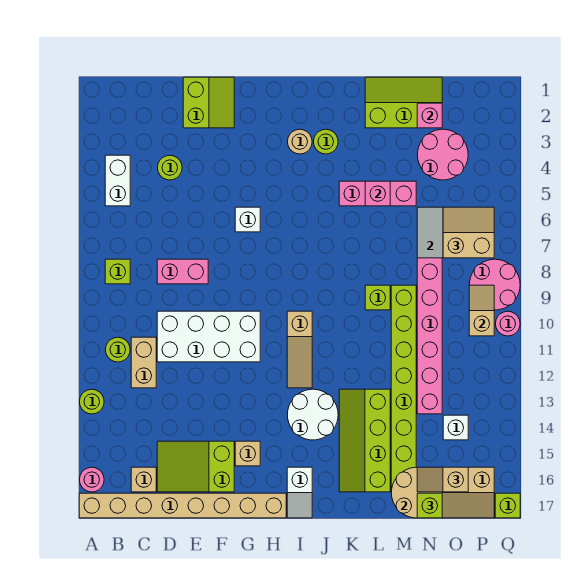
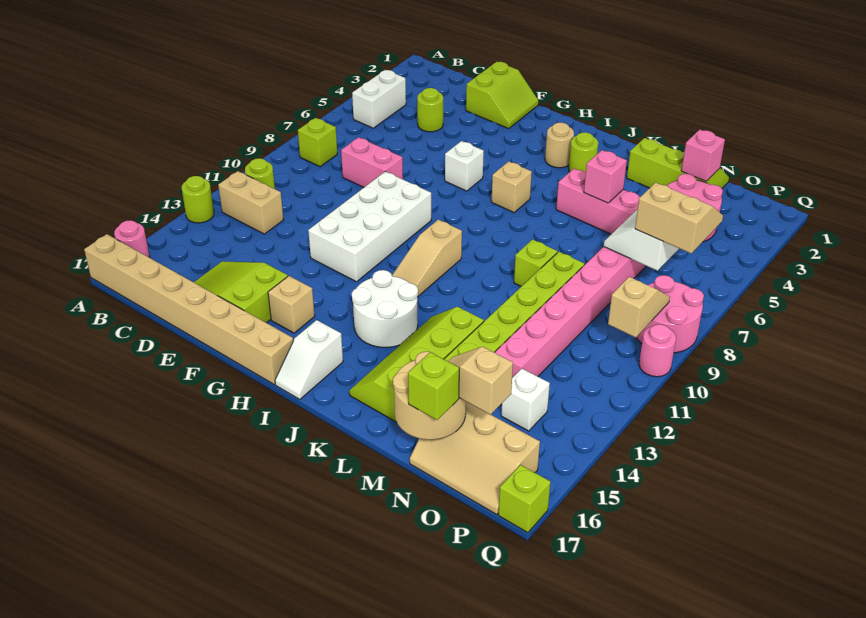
tan brick C11:C12 level 1 -> tan brick B12:C12 level 1
tan brick C16 level 1 -> tan brick I6 level 1
white brick D10:G11 level 1 -> white brick F9:G12 level 1

